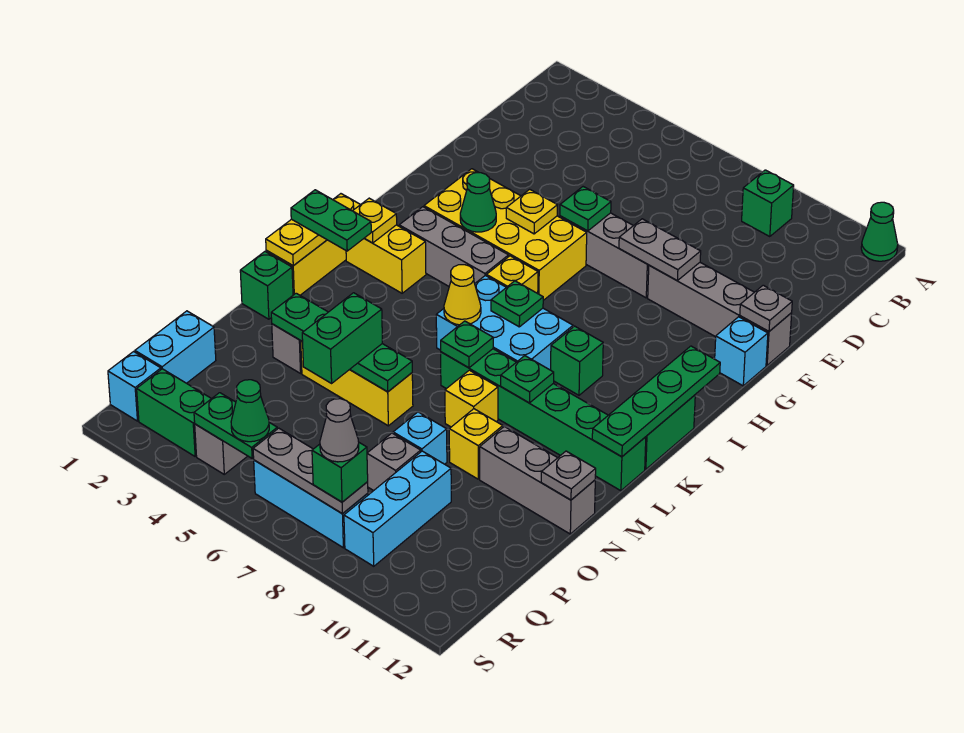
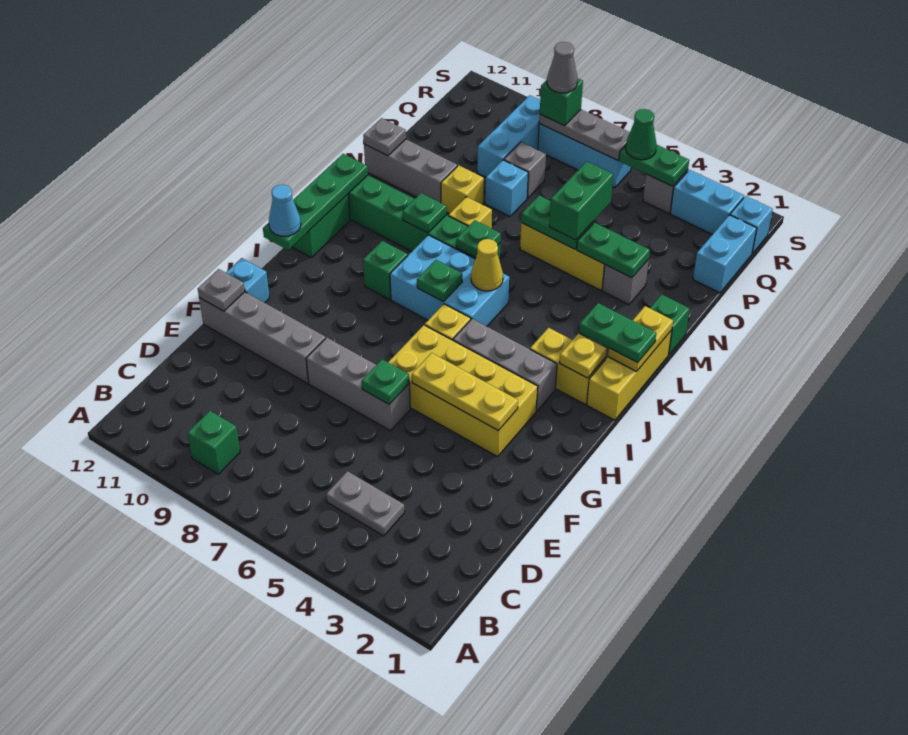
green cone A12 level 1 -> none
grey plate F8:F9 level 2 -> grey plate C4:C5 level 1
yellow plate G5 level 2 -> yellow plate G3:G5 level 2
green cone H4 level 2 -> none
none -> cyan cone I12 level 3
green brick R2:R3 level 1 -> cyan brick R2:R3 level 1

